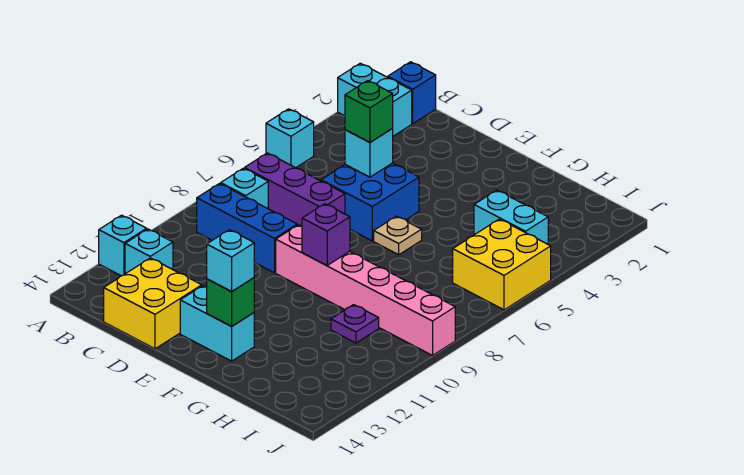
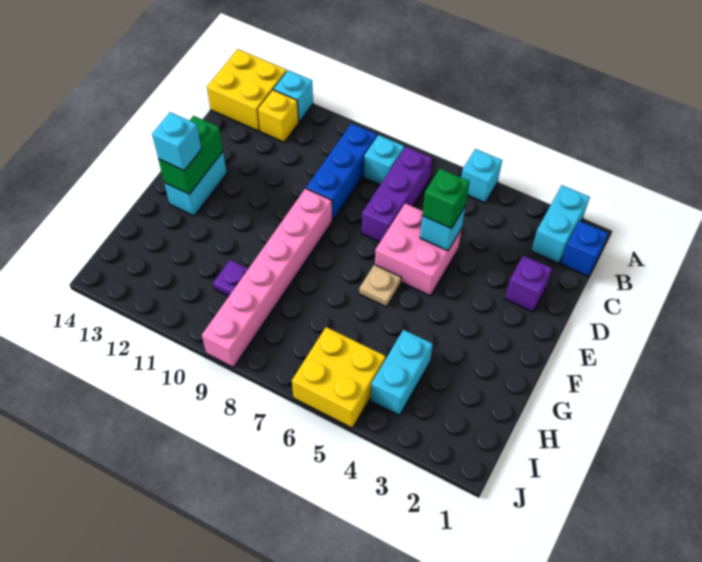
cyan brick B12 level 1 -> yellow brick B12 level 1
yellow brick C13:D14 level 1 -> yellow brick A13:B14 level 1
blue brick D5:E6 level 1 -> pink brick D5:E6 level 1
purple brick F9 level 2 -> purple brick D2 level 1
green brick F13 level 2 -> green brick E13:F13 level 2

